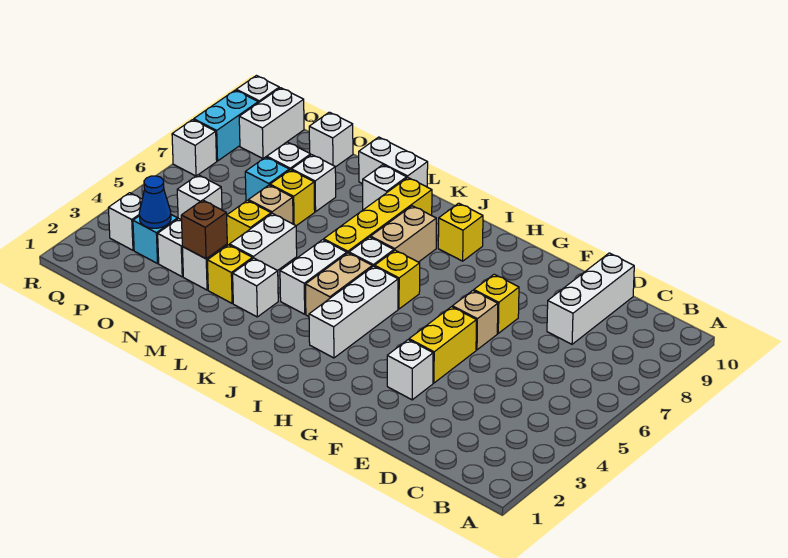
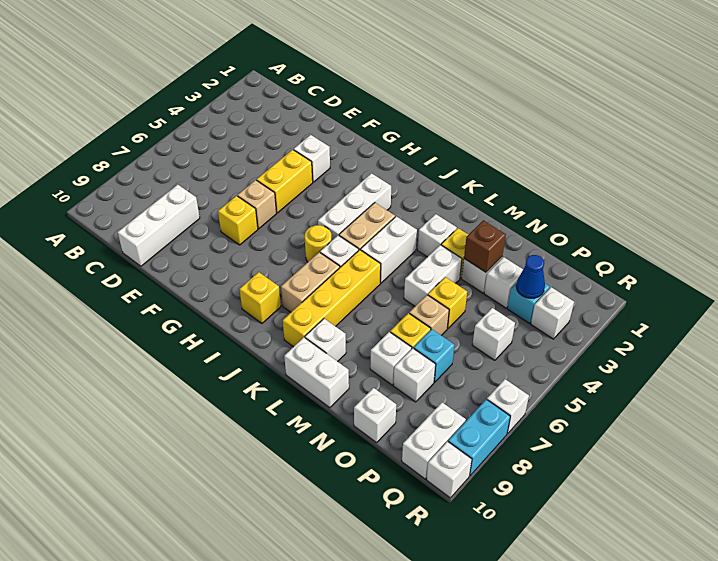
yellow brick I6 level 1 -> yellow round brick I6 level 1

